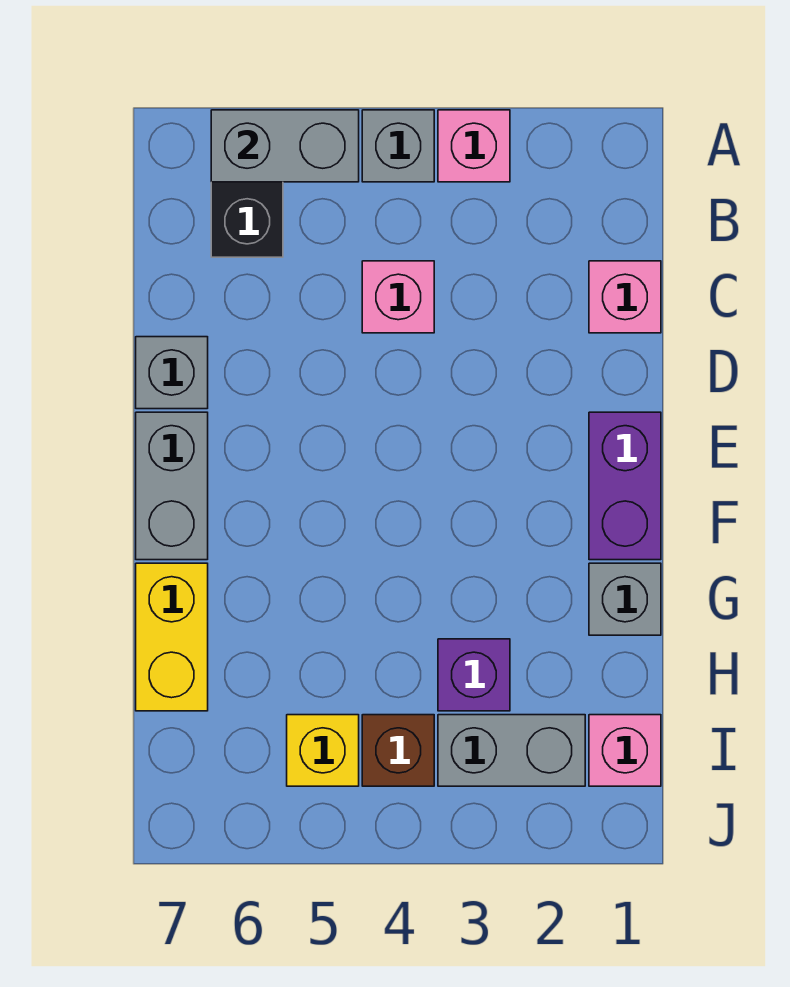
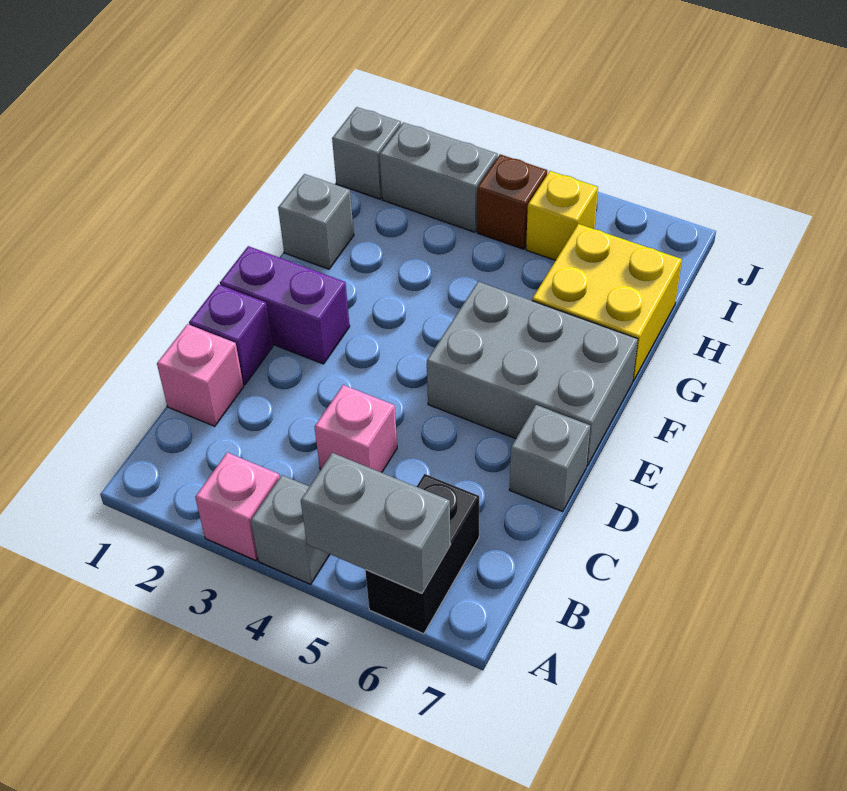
purple brick E1:F1 level 1 -> purple brick E1:E2 level 1
grey brick E7:F7 level 1 -> grey brick E5:F7 level 1
yellow brick G7:H7 level 1 -> yellow brick G6:H7 level 1
purple brick H3 level 1 -> purple brick D1 level 1
pink brick I1 level 1 -> grey brick I1 level 1

